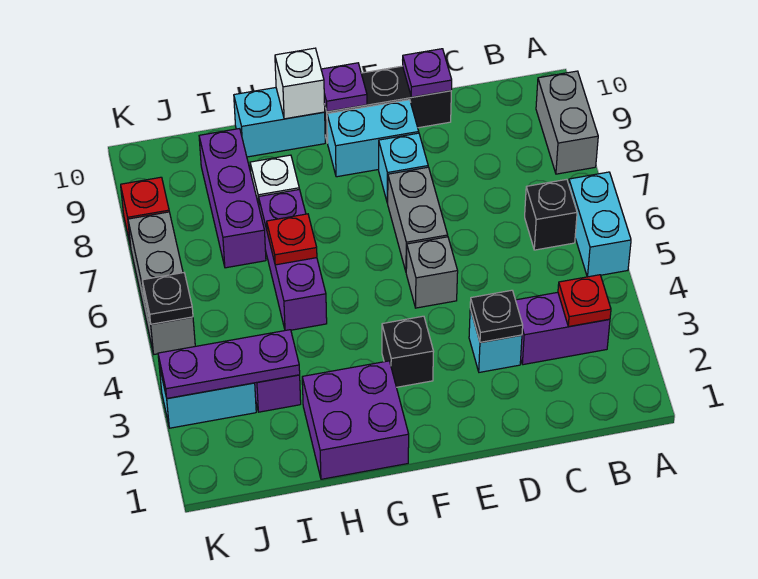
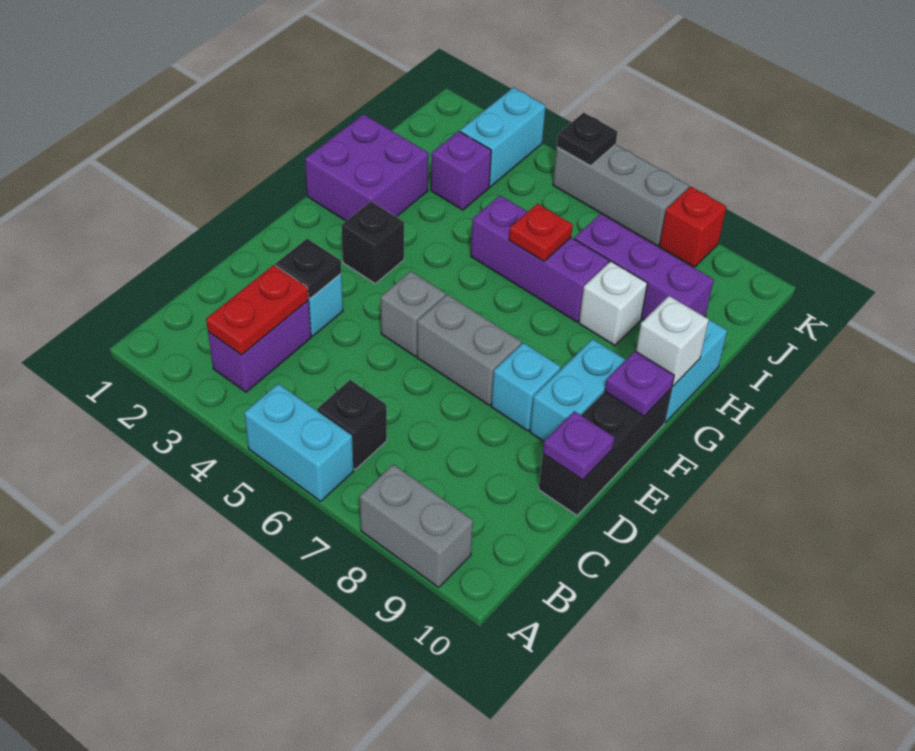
red plate B3 level 2 -> red plate B3:C3 level 2
purple plate I3:K3 level 2 -> none

